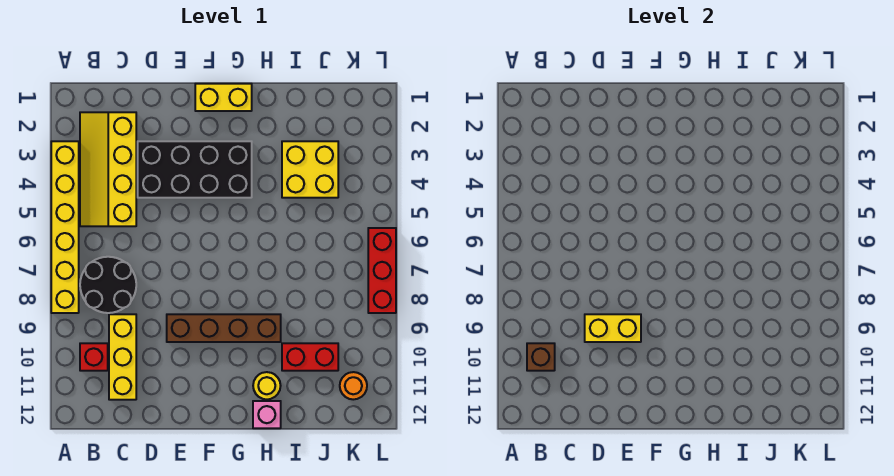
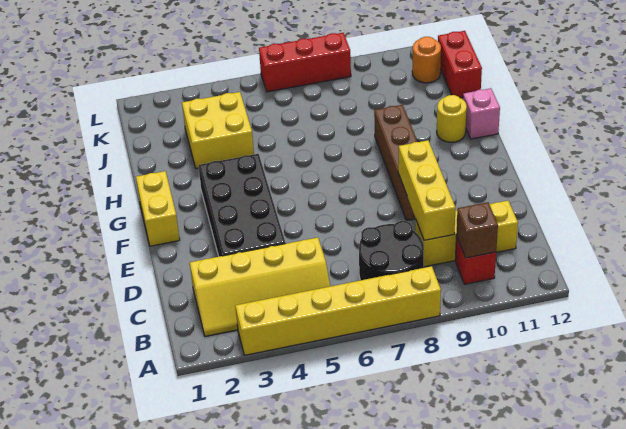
yellow brick D9:E9 level 2 -> yellow brick C9:E9 level 2
red brick I10:J10 level 1 -> red brick J12:K12 level 1

